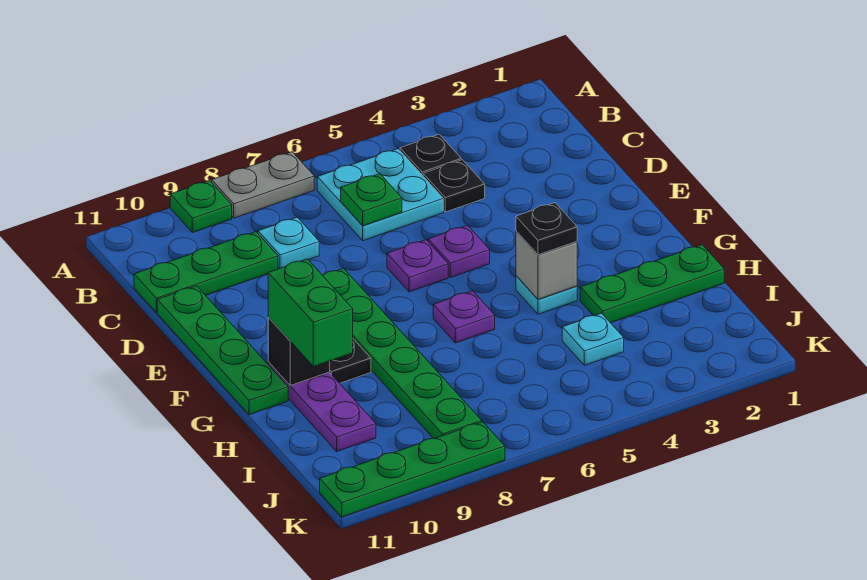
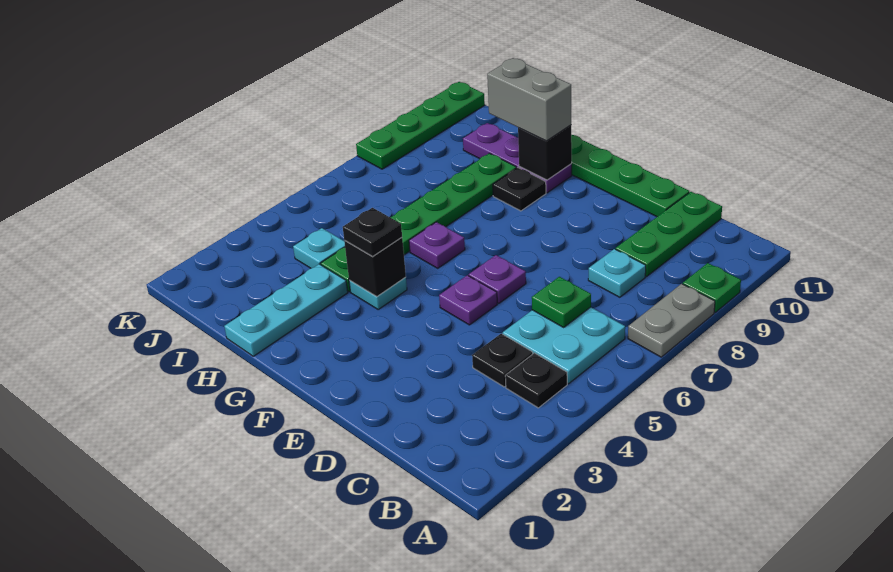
green plate E8:J8 level 1 -> green plate H4:H9 level 1
grey brick G4 level 2 -> black brick G4 level 2
green brick G10:H10 level 3 -> grey brick G10:H10 level 3
green plate H1:H3 level 1 -> cyan plate H1:H3 level 1

